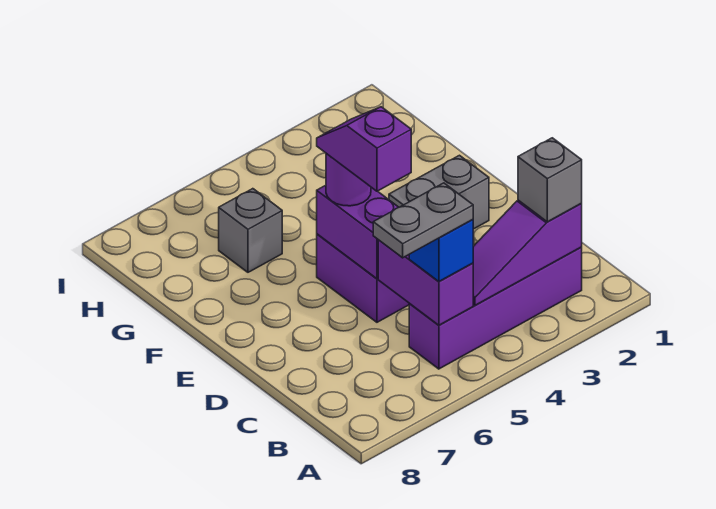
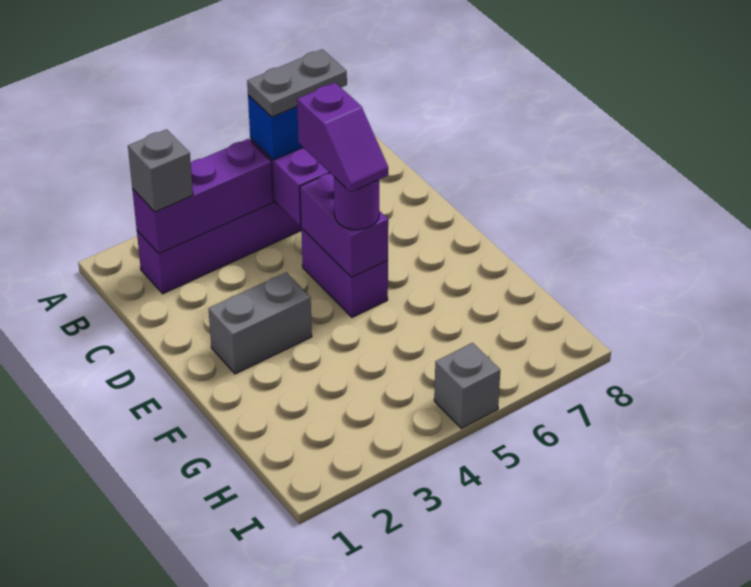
purple slope B2:B4 level 2 top 2 -> purple brick B2:B4 level 2
grey brick G6 level 1 -> grey brick I5 level 1

